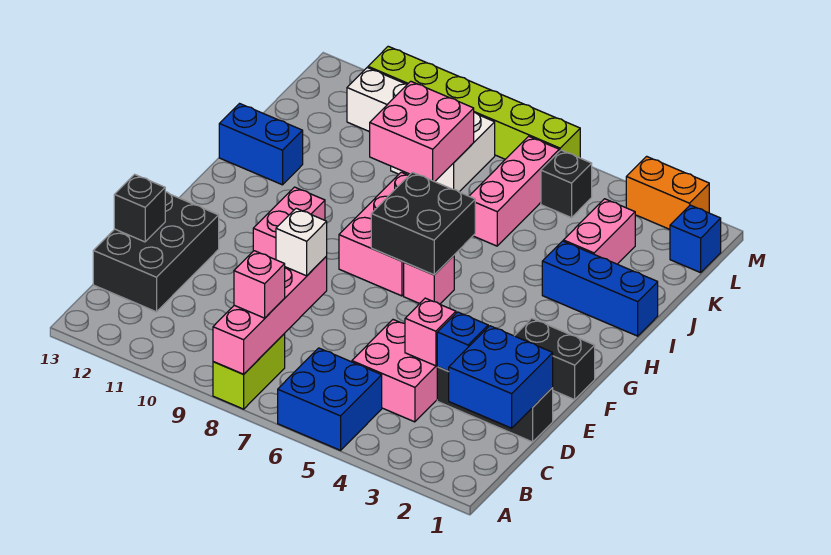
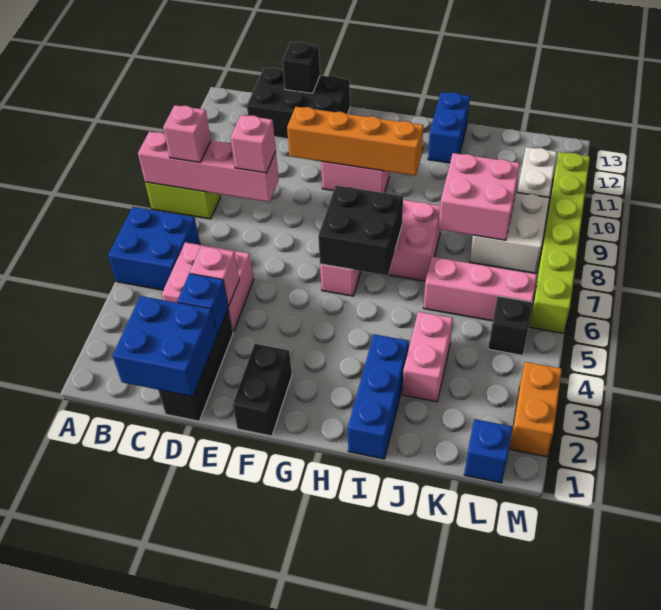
white brick D8 level 3 -> pink brick D8 level 3
none -> orange brick E10:H10 level 2
pink brick J3:K3 level 1 -> pink brick J3:J4 level 1

